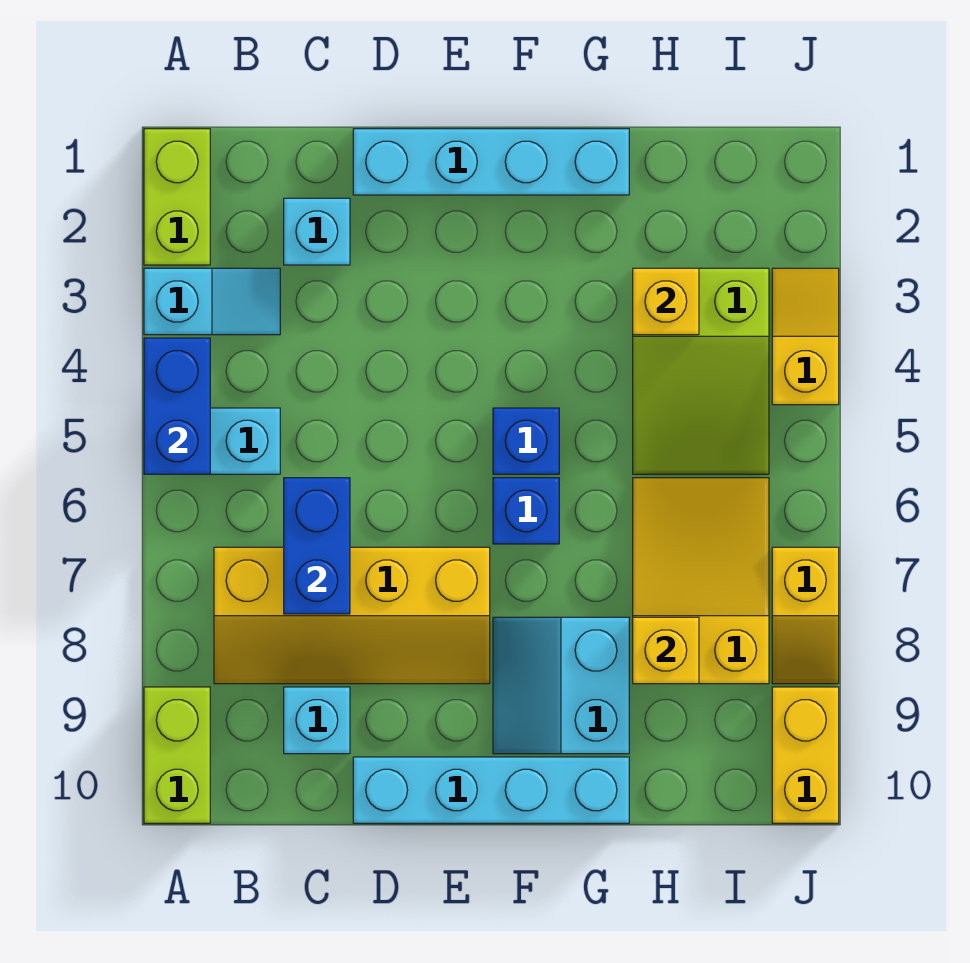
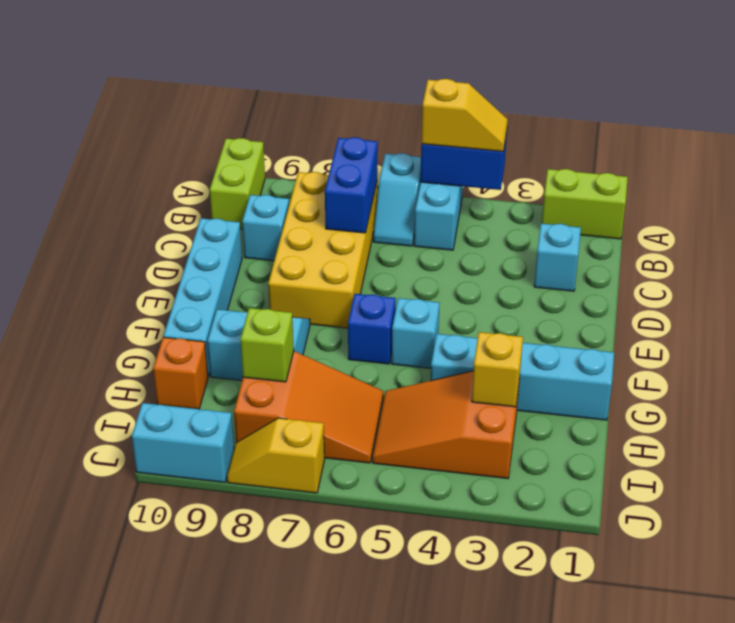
cyan slope A3:B3 level 1 top A -> cyan slope A6:B6 level 1 top A
lime brick A9:A10 level 1 -> lime brick A10:B10 level 1
yellow slope B7:E8 level 1 top 7 -> yellow brick B7:E8 level 1
blue brick C6:C7 level 2 -> blue brick B7:C7 level 2
cyan brick D1:G1 level 1 -> cyan brick G1:G4 level 1
blue brick F5 level 1 -> cyan brick F5 level 1
lime slope H3:I5 level 1 top 3 -> orange slope H3:I5 level 1 top 3
yellow slope H6:I8 level 1 top 8 -> orange slope H6:I8 level 1 top 8
yellow brick H8 level 2 -> lime brick H8 level 2
none -> orange brick H10 level 1
yellow slope J3:J4 level 1 top 4 -> yellow slope A4:A5 level 3 top 5
yellow brick J9:J10 level 1 -> cyan brick J9:J10 level 1

